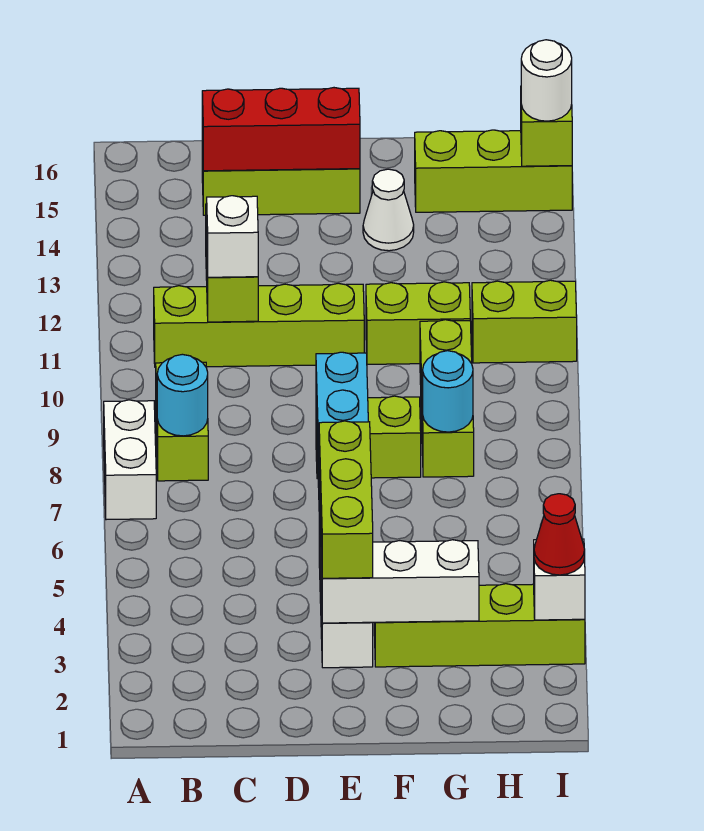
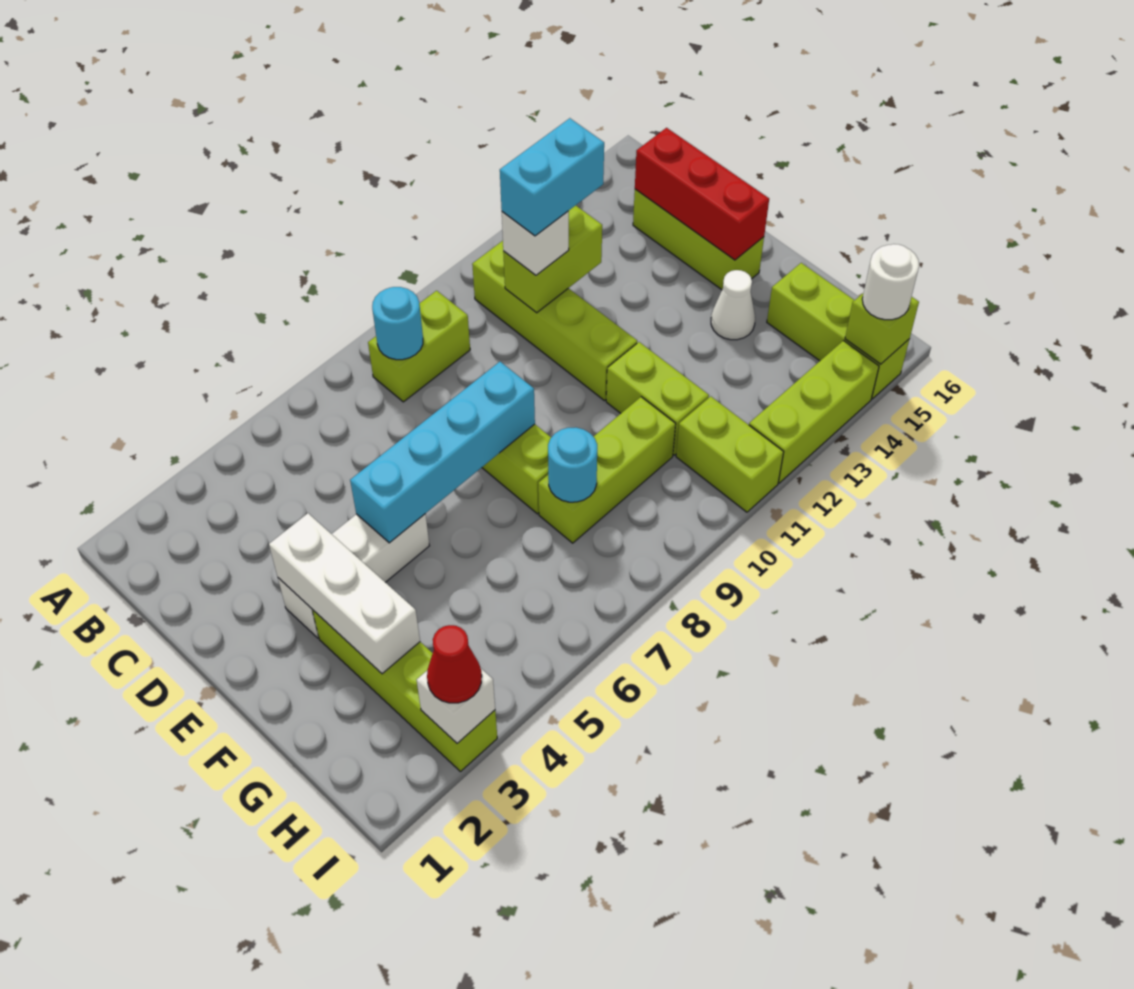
white brick A7:A8 level 1 -> none
none -> cyan brick C11:C12 level 4
lime brick E3:E5 level 3 -> lime brick I12:I14 level 1

